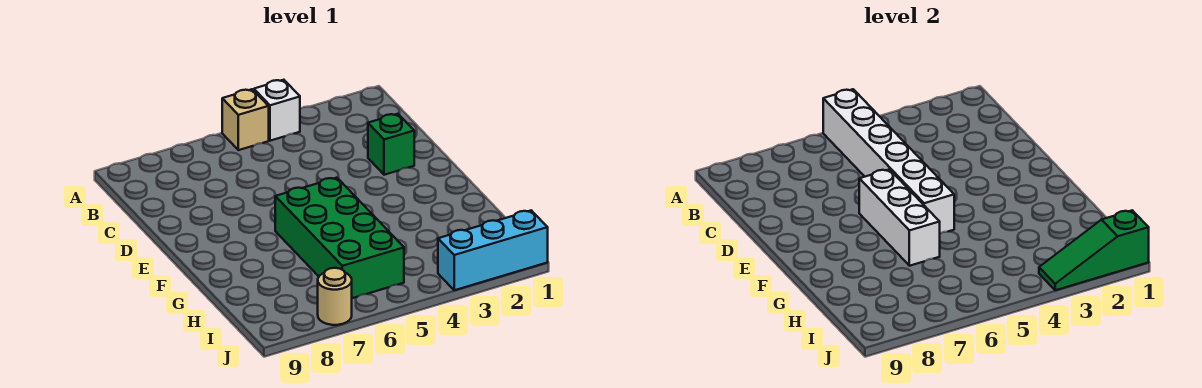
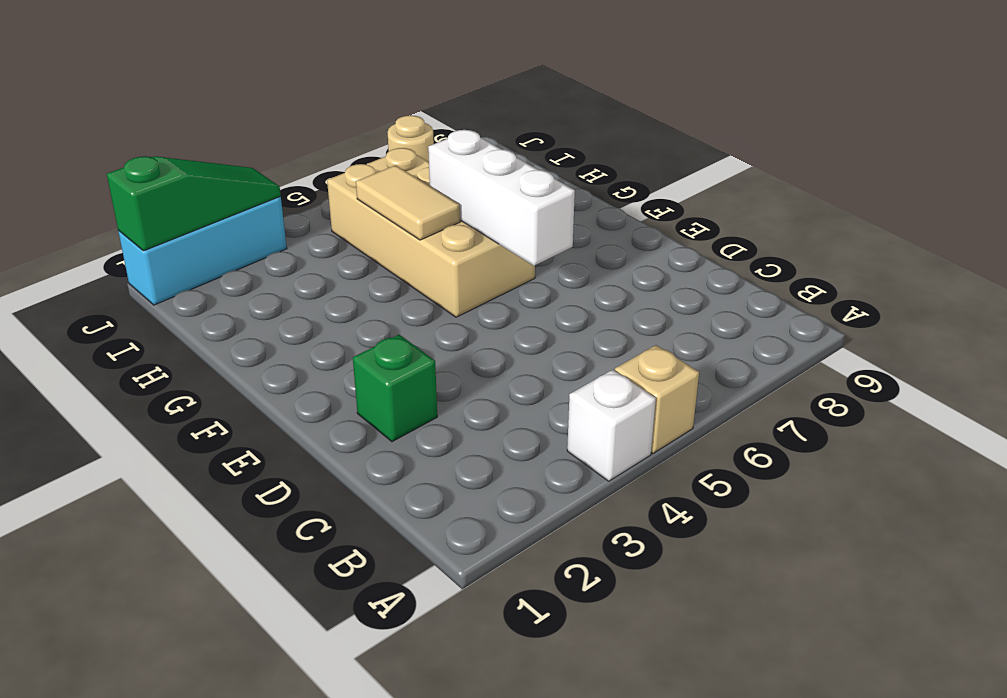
white brick A5:F5 level 2 -> none
green brick F5:I6 level 1 -> tan brick F5:I6 level 1
none -> tan tile G5:H5 level 2

